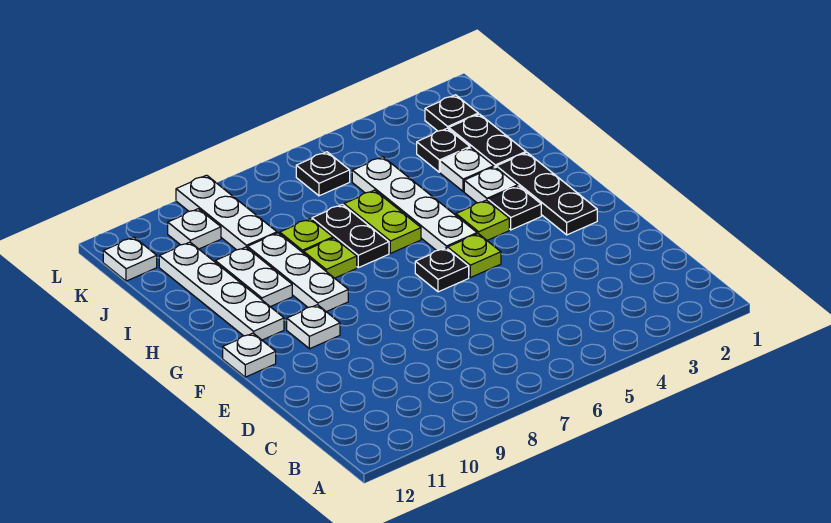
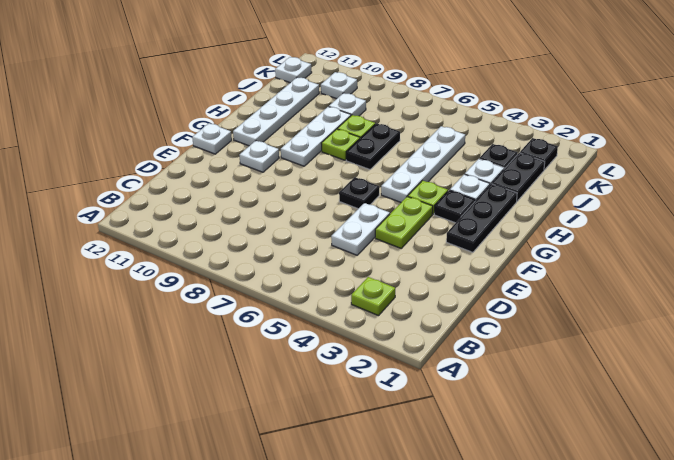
lime plate F5 level 1 -> lime plate B3 level 1
lime plate H6:I6 level 1 -> lime plate E4:F4 level 1
white plate H10:I10 level 1 -> white plate D5:E5 level 1
white plate J9:L9 level 1 -> white plate J9 level 1
black plate K6 level 1 -> none

